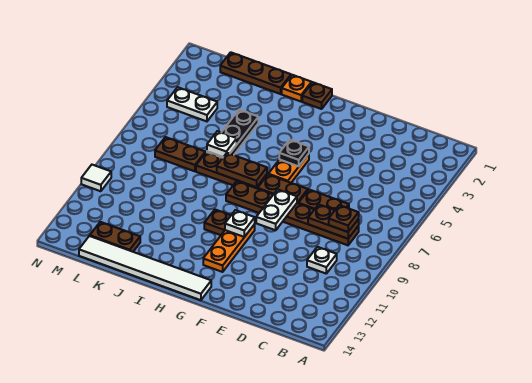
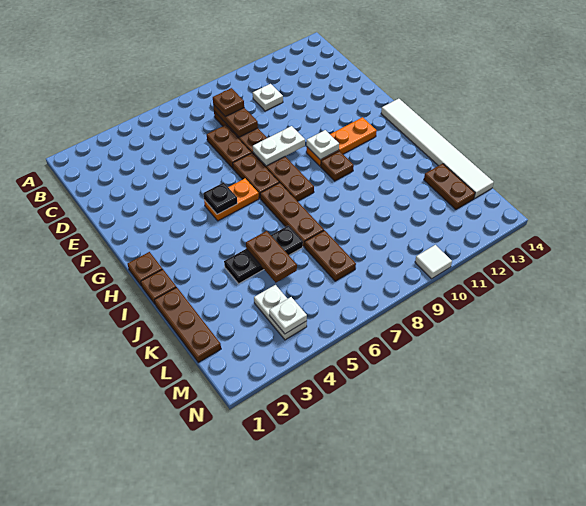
brown plate H7:I7 level 2 -> brown plate J5:K5 level 2
orange plate I1 level 1 -> brown plate I1 level 1
white plate J6 level 2 -> white plate M4 level 2

